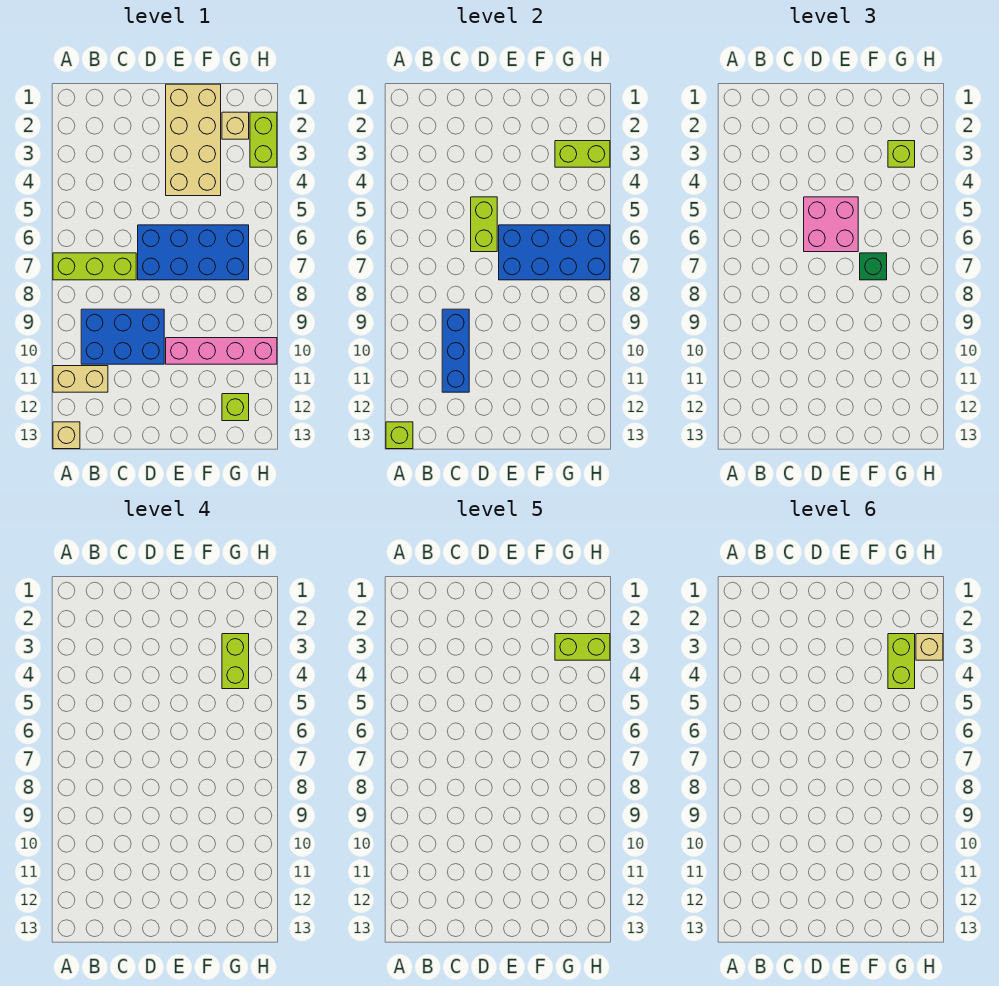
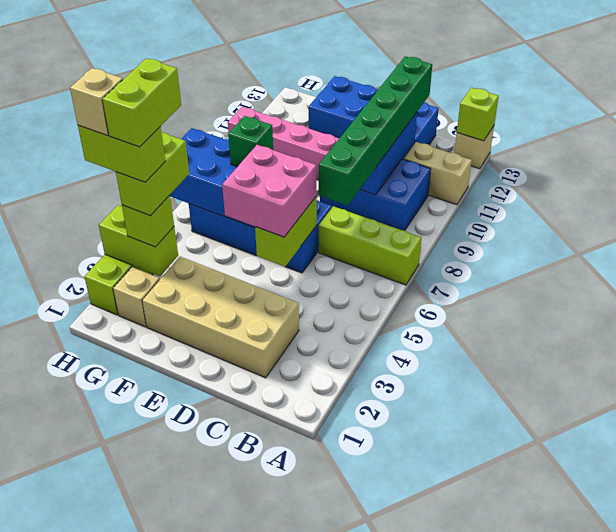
none -> green brick C7:C12 level 3
none -> blue brick C12:F13 level 1
tan brick E1:F4 level 1 -> tan brick C2:F3 level 1
lime brick G12 level 1 -> none

